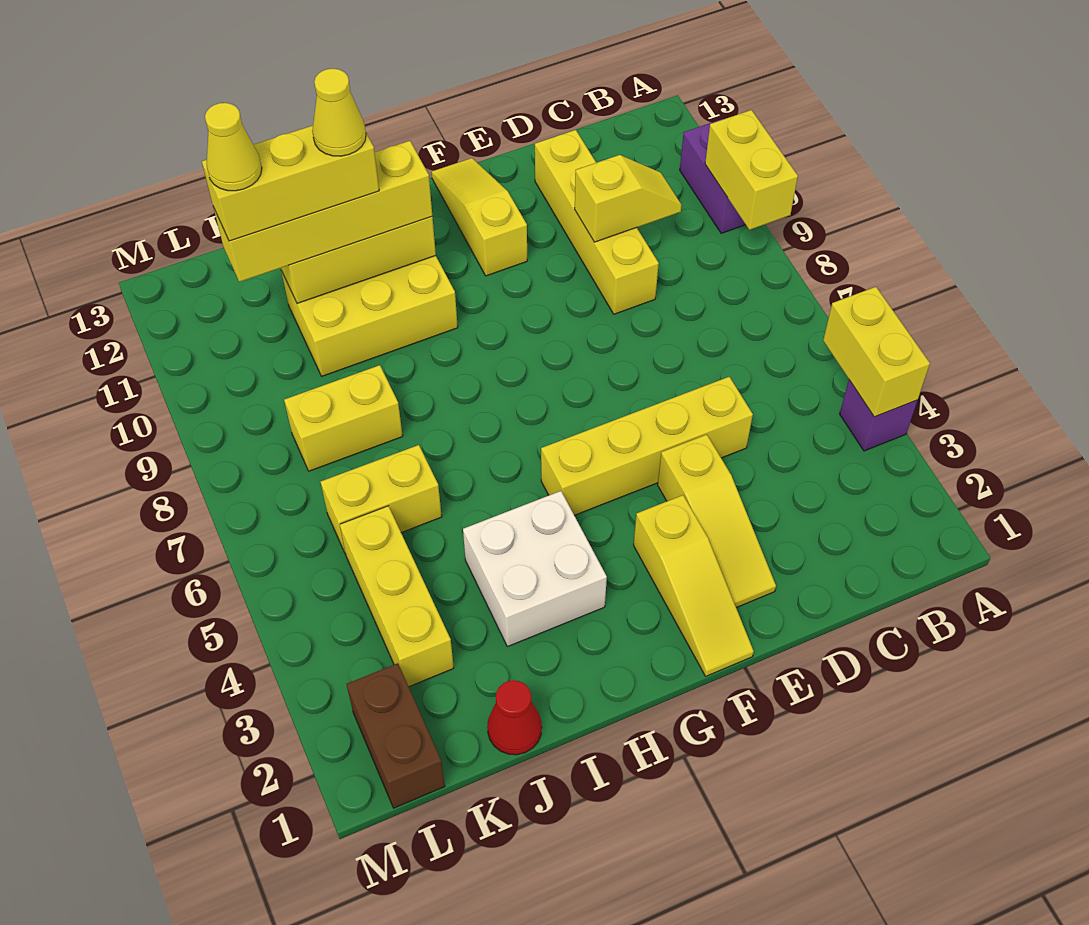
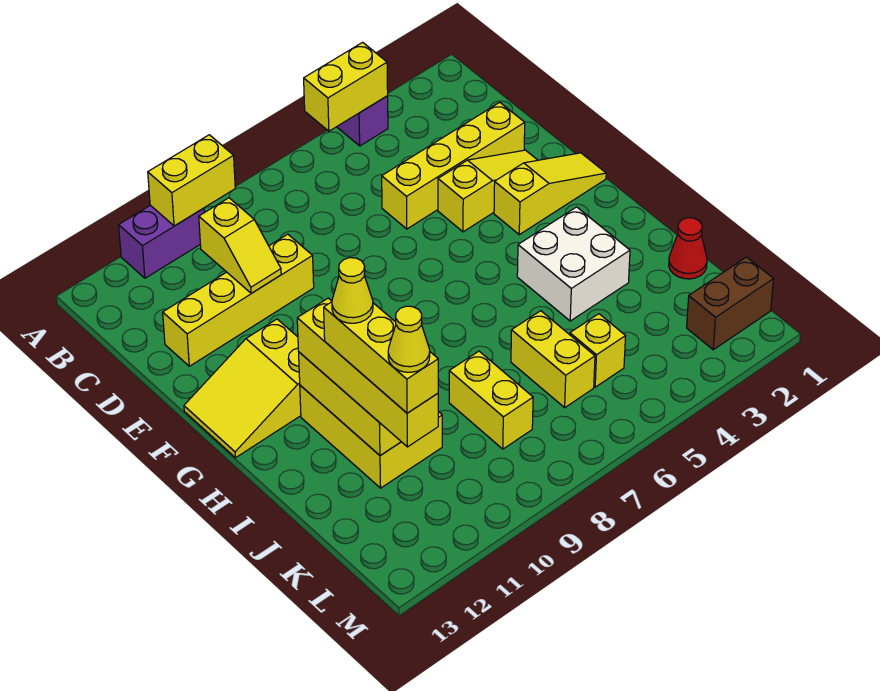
yellow slope C10:D10 level 2 top D -> yellow slope C10:D10 level 2 top C
yellow brick D5:G5 level 1 -> yellow brick D2:D5 level 1
yellow slope F11:F13 level 1 top 11 -> yellow slope F11:G13 level 1 top 11
yellow brick K3:K5 level 1 -> yellow brick K5 level 1

